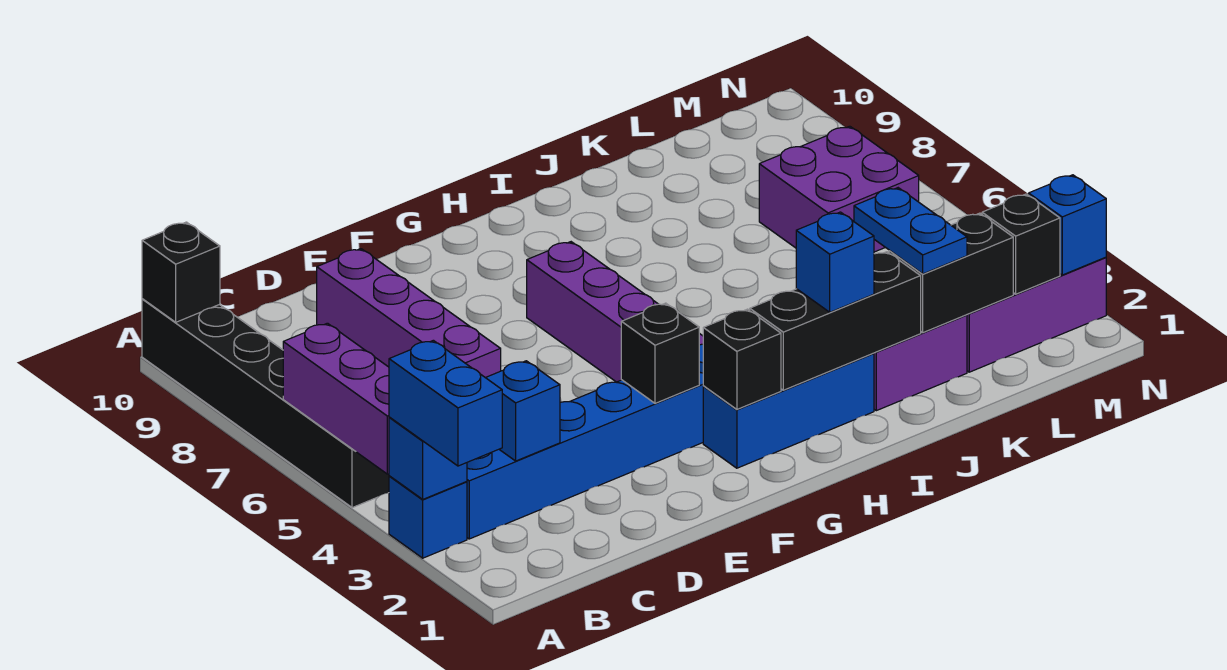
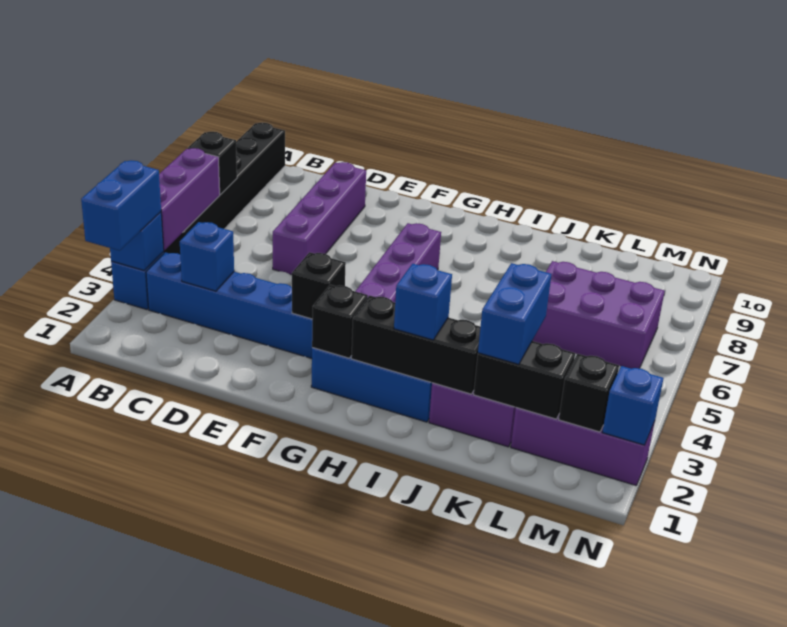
black brick A10 level 2 -> black brick A7 level 2
blue plate K2:K3 level 3 -> blue brick K2:K3 level 3
purple brick L6:M7 level 1 -> purple brick K6:M7 level 1

